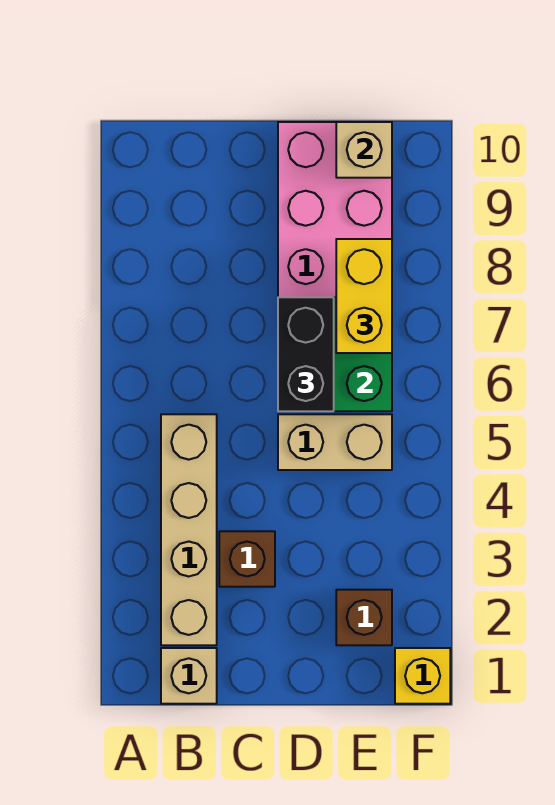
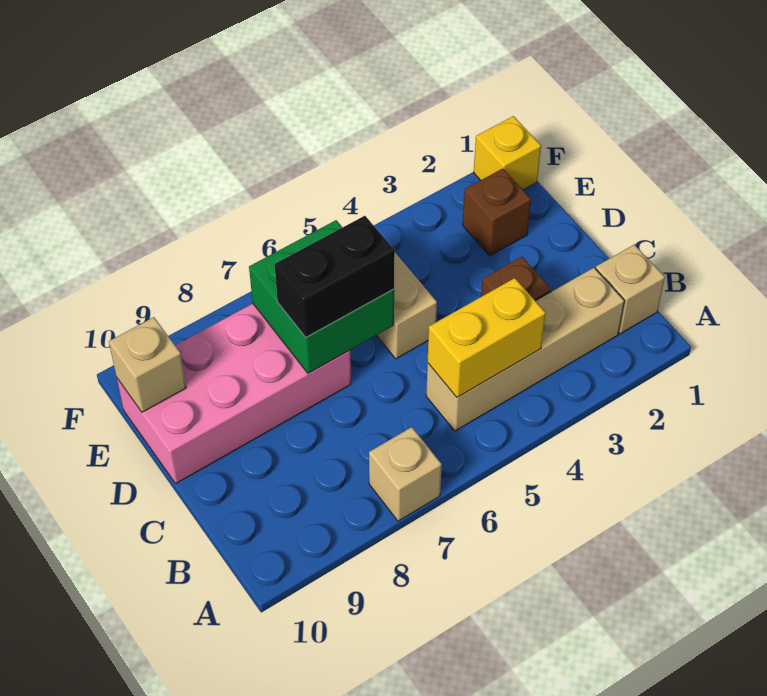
none -> tan brick A7 level 1
yellow brick E7:E8 level 3 -> yellow brick B4:B5 level 2

